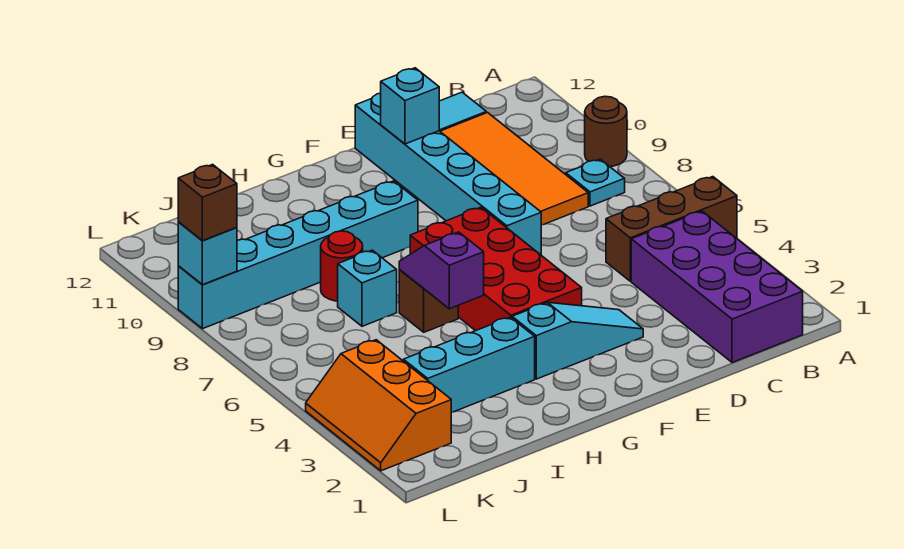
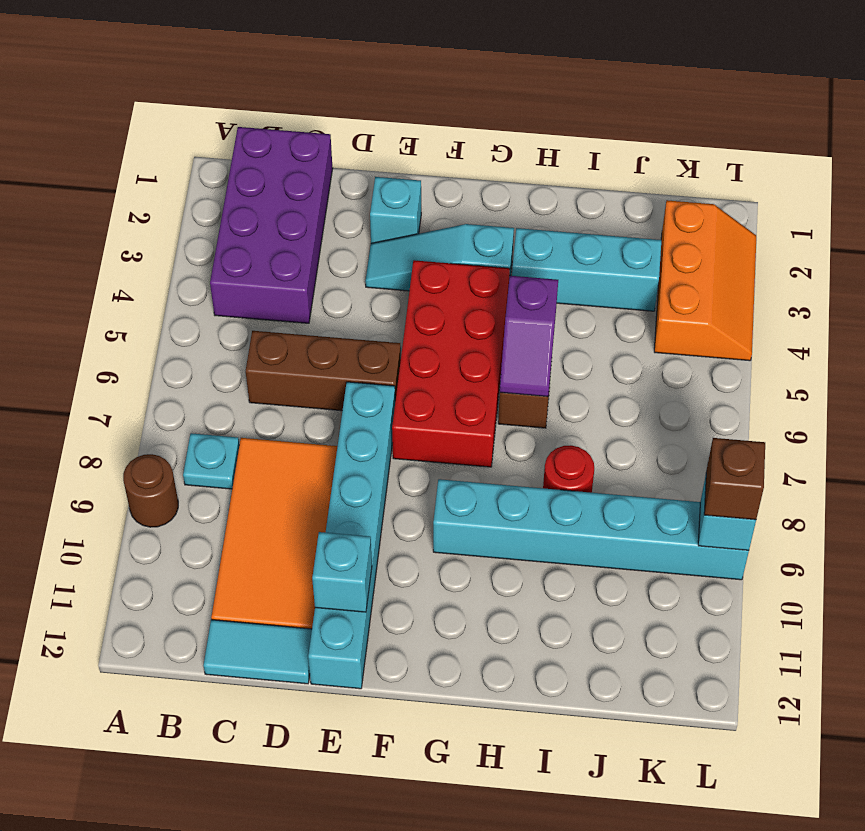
brown brick A5:C5 level 1 -> brown brick C6:E6 level 1
cyan brick I7 level 1 -> cyan brick E2 level 1

